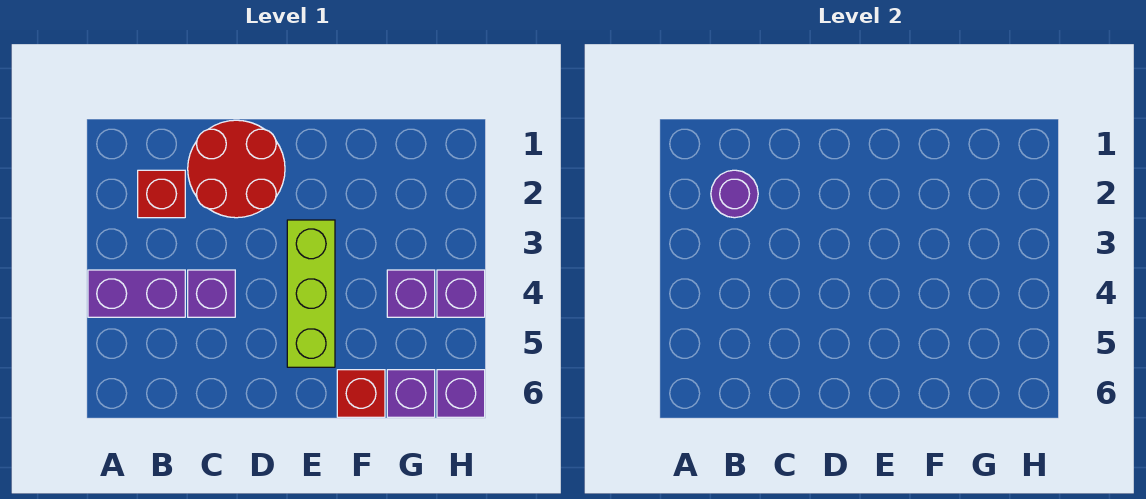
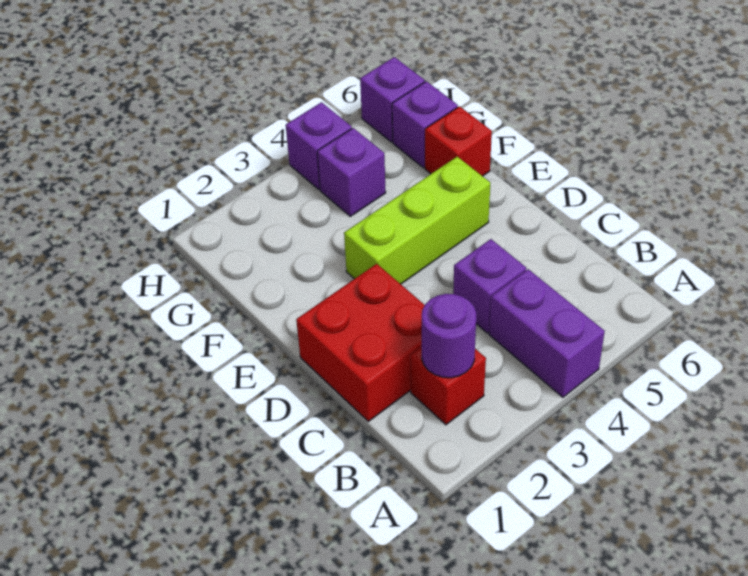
red round brick C1:D2 level 1 -> red brick C1:D2 level 1

